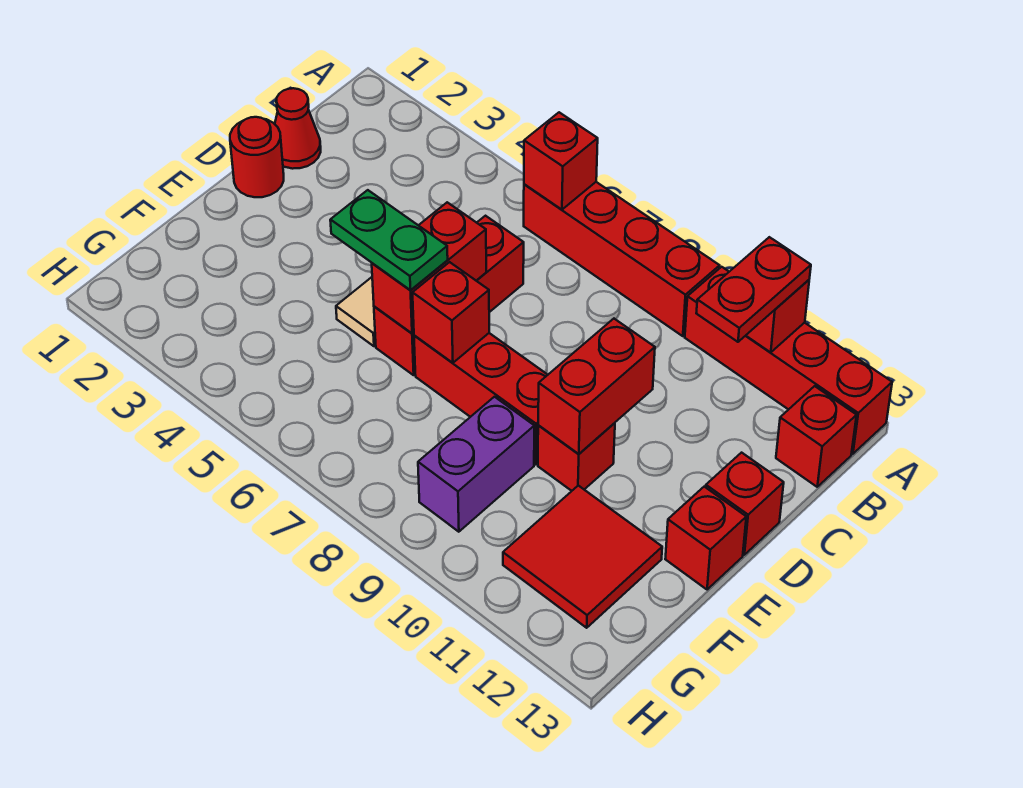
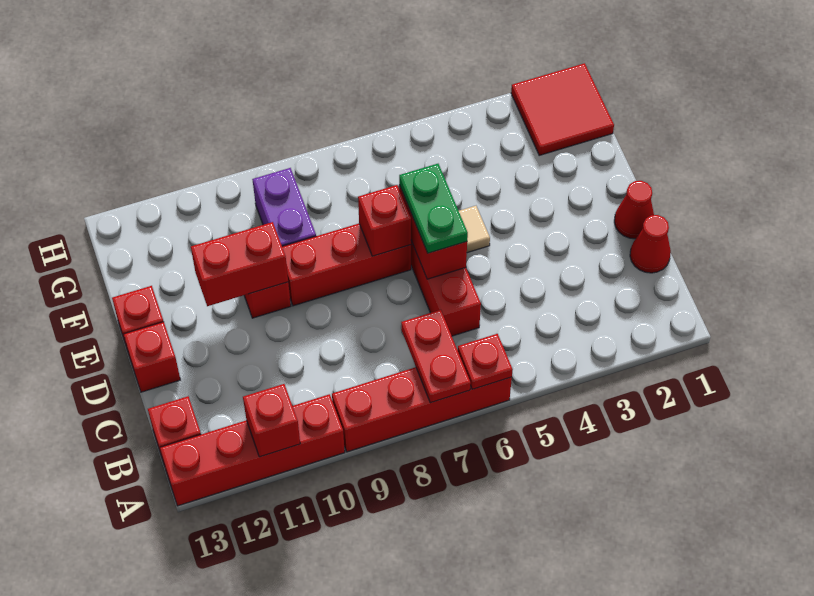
red brick A6 level 2 -> red plate A6 level 2
red plate A11:B11 level 3 -> red plate A7:B7 level 2
red round brick D1 level 1 -> red cone D1 level 1
red brick D10:E10 level 2 -> red brick E10:E11 level 2
green plate E5:E6 level 3 -> green plate D6:E6 level 3
red tile F11:G12 level 1 -> red tile G1:H2 level 1

